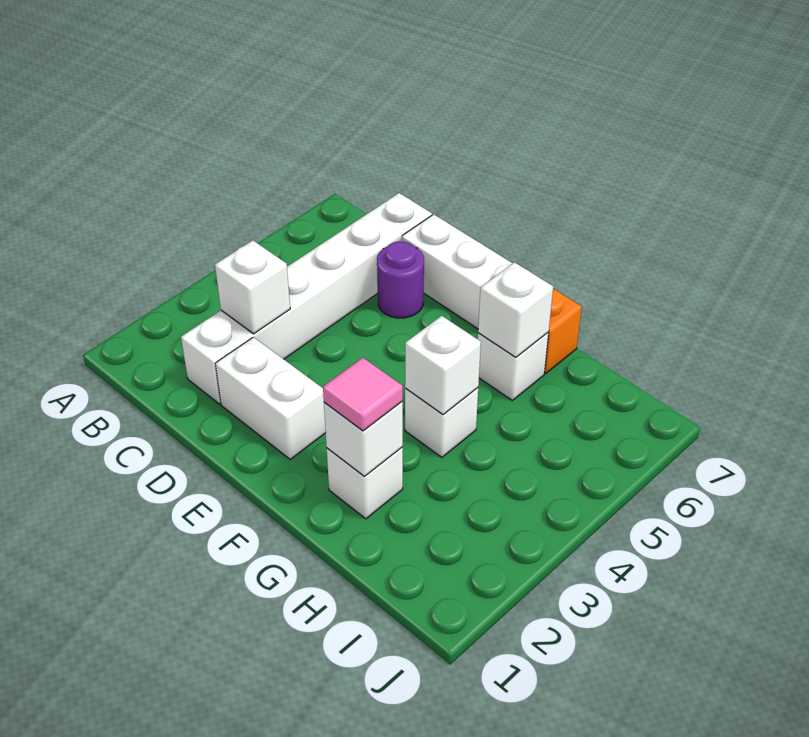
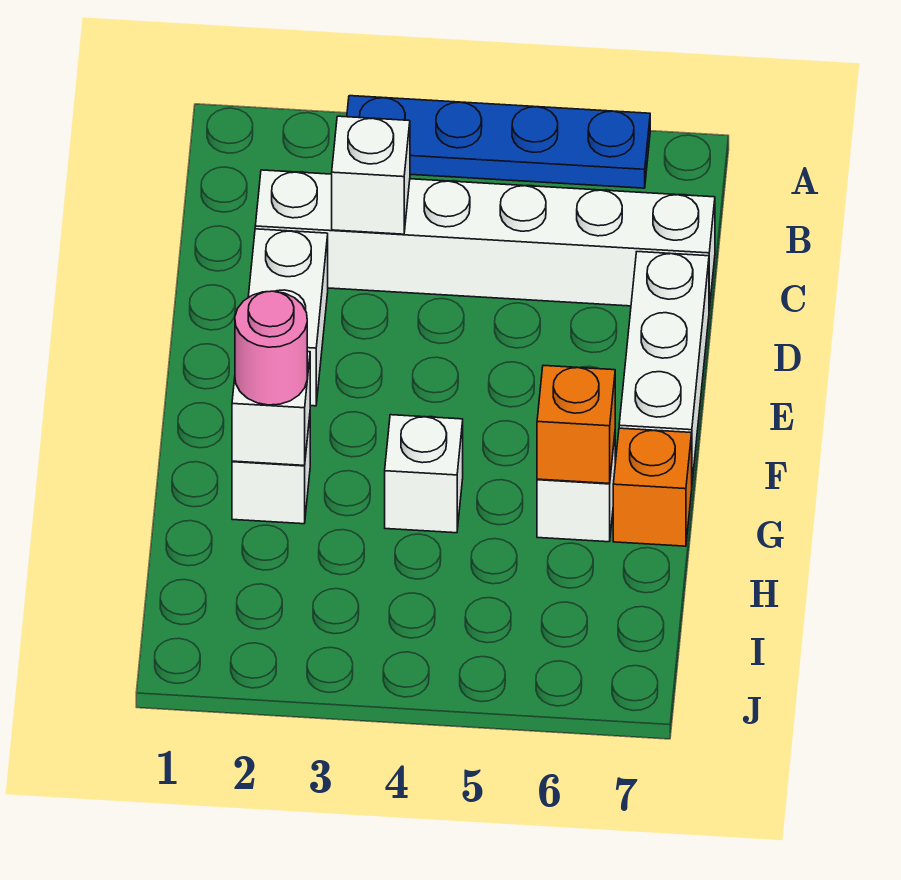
none -> blue plate A3:A6 level 1
purple round brick D6 level 1 -> none
pink tile G2 level 3 -> pink round brick G2 level 3
white brick G4 level 2 -> none
white brick G6 level 2 -> orange brick G6 level 2

